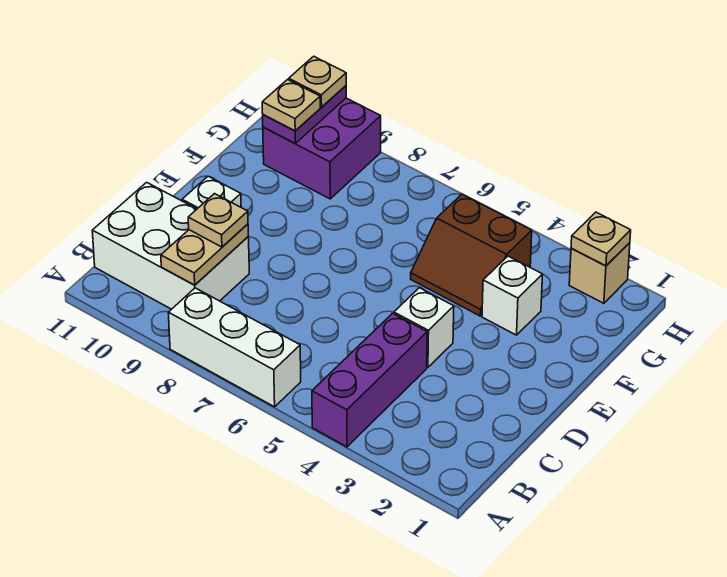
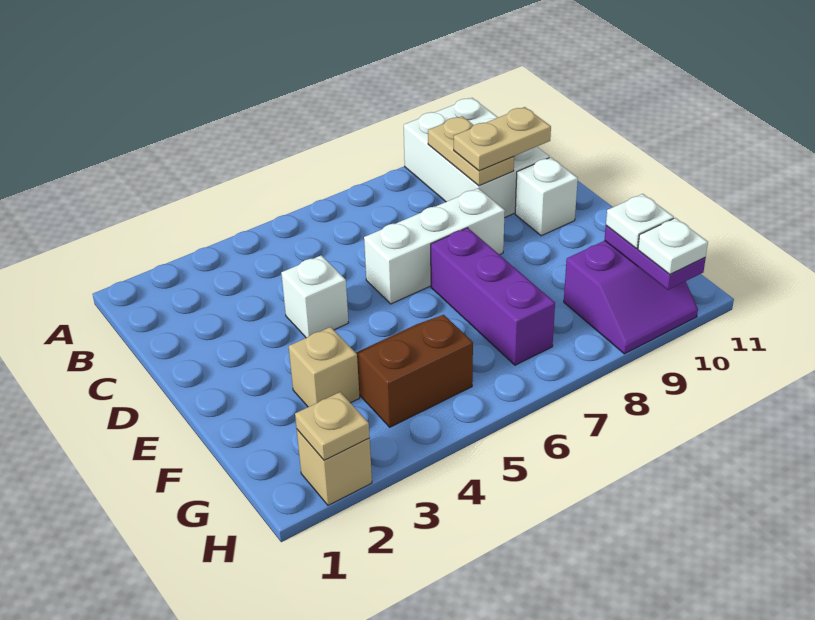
purple brick A4:C4 level 1 -> purple brick E7:G7 level 1
white brick A6:A8 level 1 -> white brick D6:D8 level 1
white brick B9:C11 level 1 -> white brick A9:C10 level 1
tan plate C9 level 3 -> tan plate C9:C10 level 3
white brick F3 level 1 -> tan brick F3 level 1
purple brick G9:H10 level 1 -> purple slope G9:H10 level 1 top G
tan plate G10 level 3 -> white plate G10 level 3
tan plate H10 level 3 -> white plate H10 level 3

